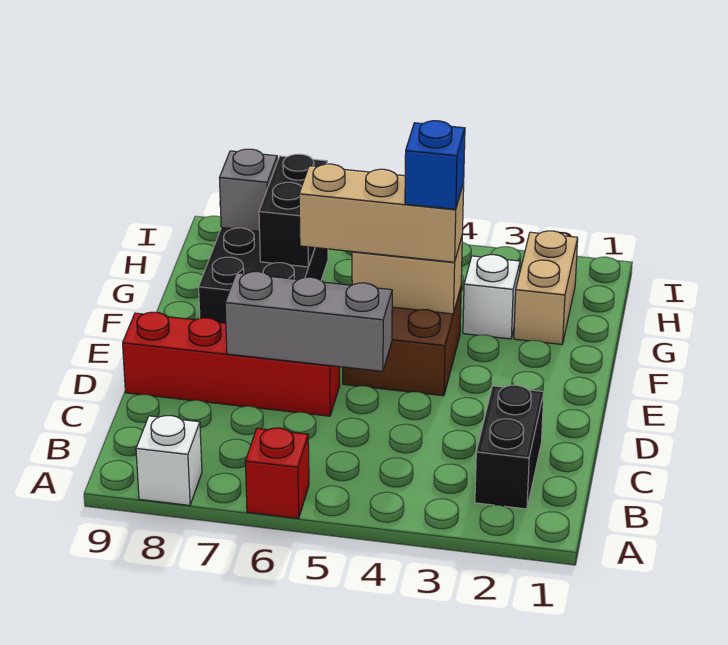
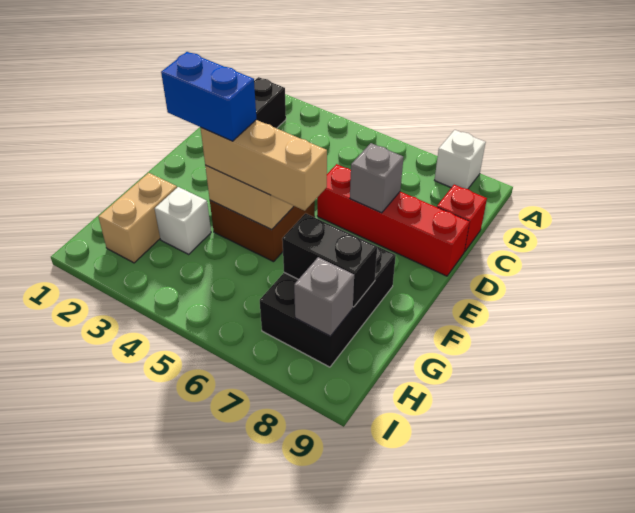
red brick A6 level 1 -> red brick C9 level 1
grey brick D5:D7 level 2 -> grey brick D7 level 2
blue brick F4 level 4 -> blue brick F3:F4 level 4
black brick G7:H7 level 2 -> black brick G7:G8 level 2

